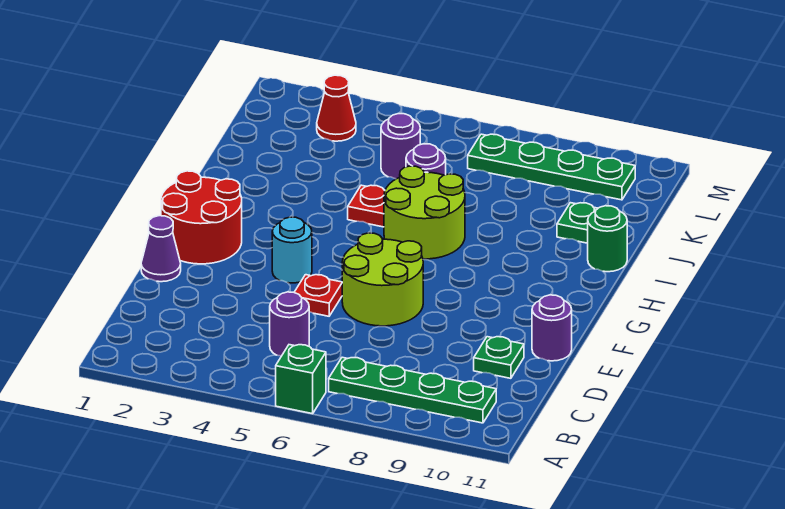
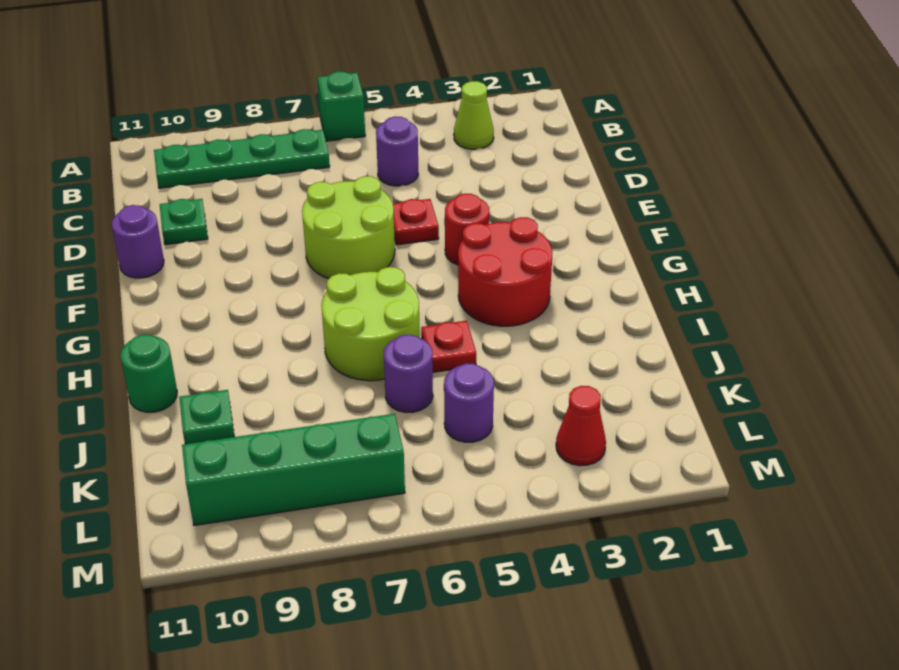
none -> lime cone B3 level 1
purple cone E1 level 1 -> none
red round brick F1:G2 level 1 -> red round brick G3:H4 level 1
cyan round brick F4 level 1 -> red round brick F4 level 1
green plate L7:L10 level 1 -> green brick L7:L10 level 1

